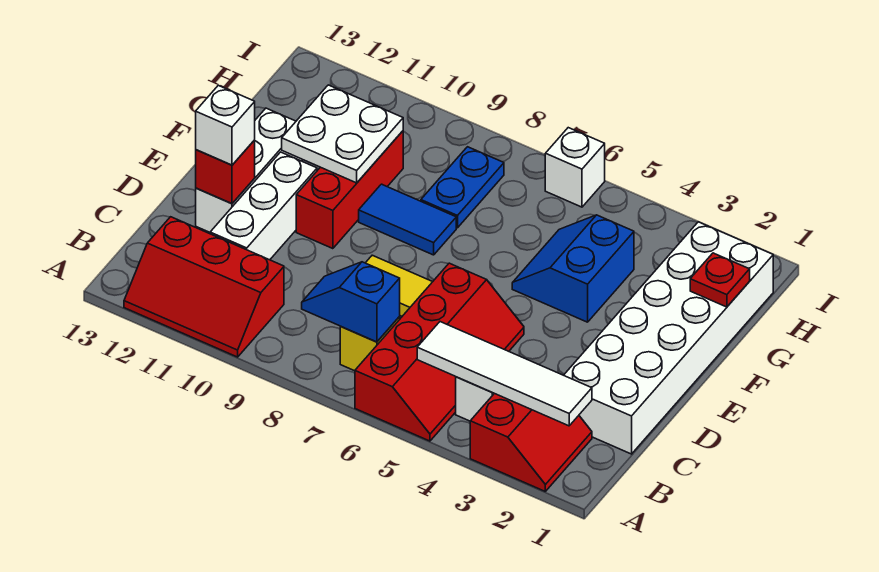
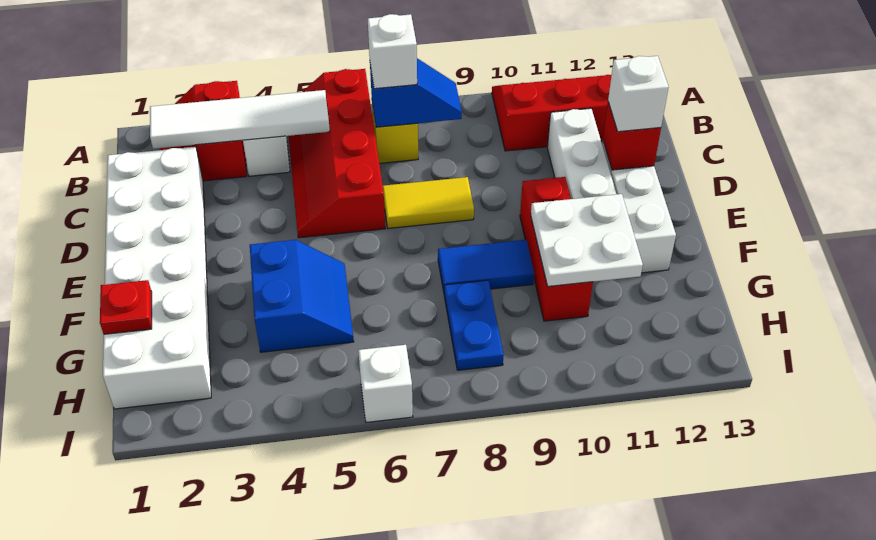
none -> white brick B7 level 3

